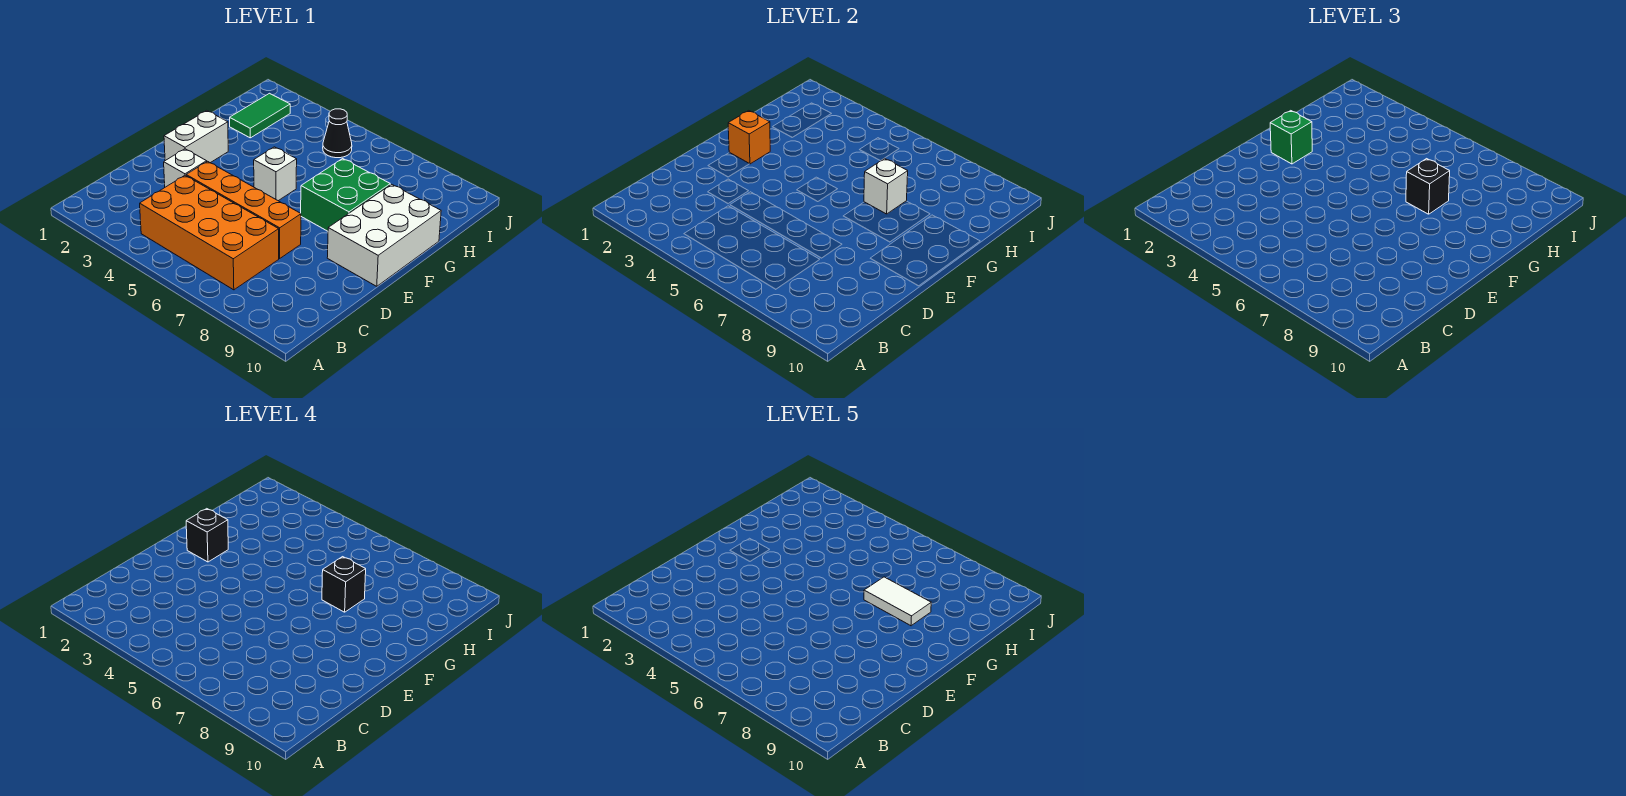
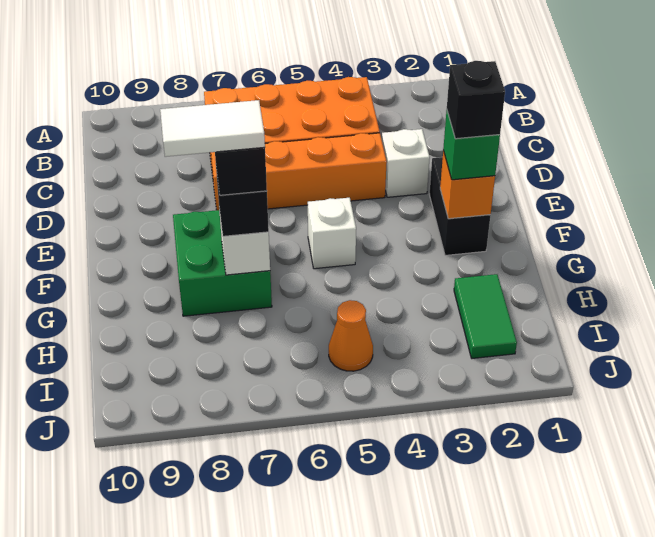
white brick E2:F2 level 1 -> black brick E2:F2 level 1
white brick E9:G10 level 1 -> none
black cone I5 level 1 -> orange cone I5 level 1

